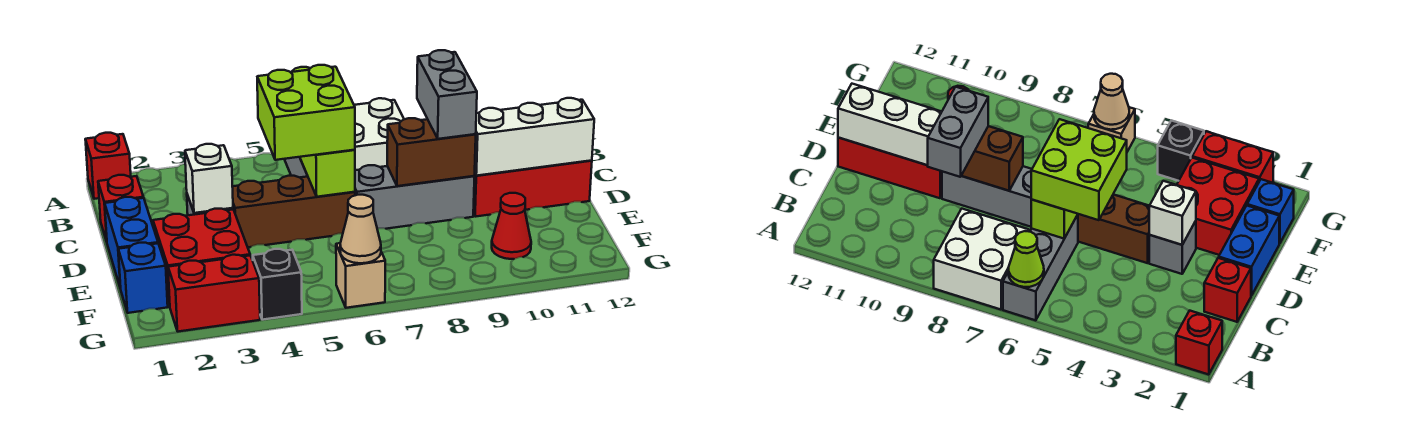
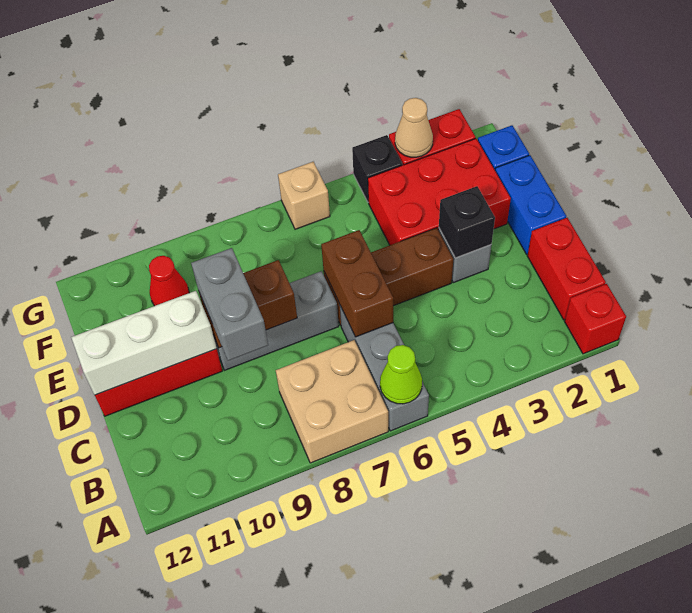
white brick A7:B8 level 1 -> tan brick A7:B8 level 1
red brick C1 level 1 -> red brick B1:C1 level 1
lime brick C5:D6 level 3 -> none
lime brick C6:D6 level 2 -> brown brick C6:D6 level 2
white brick D3 level 2 -> black brick D3 level 2
red brick E2:F3 level 1 -> red brick E2:F4 level 1
tan cone G6 level 2 -> tan cone G3 level 2

